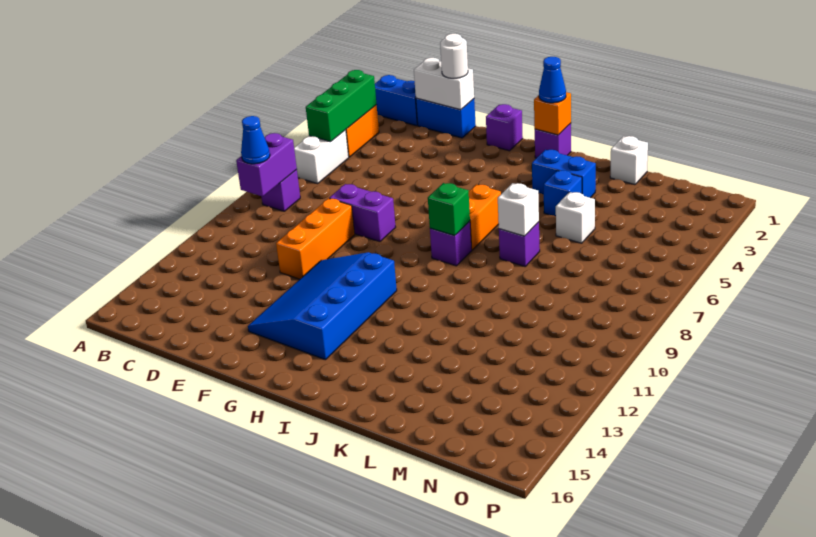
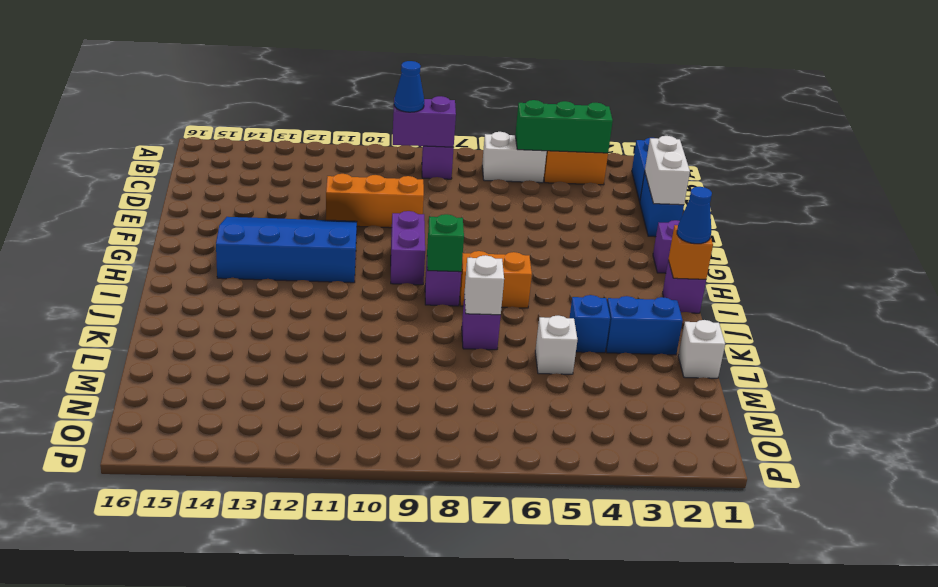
white round brick E1 level 3 -> none
purple brick E8:F8 level 1 -> purple brick G9:H9 level 1
blue brick J3:K3 level 1 -> blue brick K2:K3 level 1

